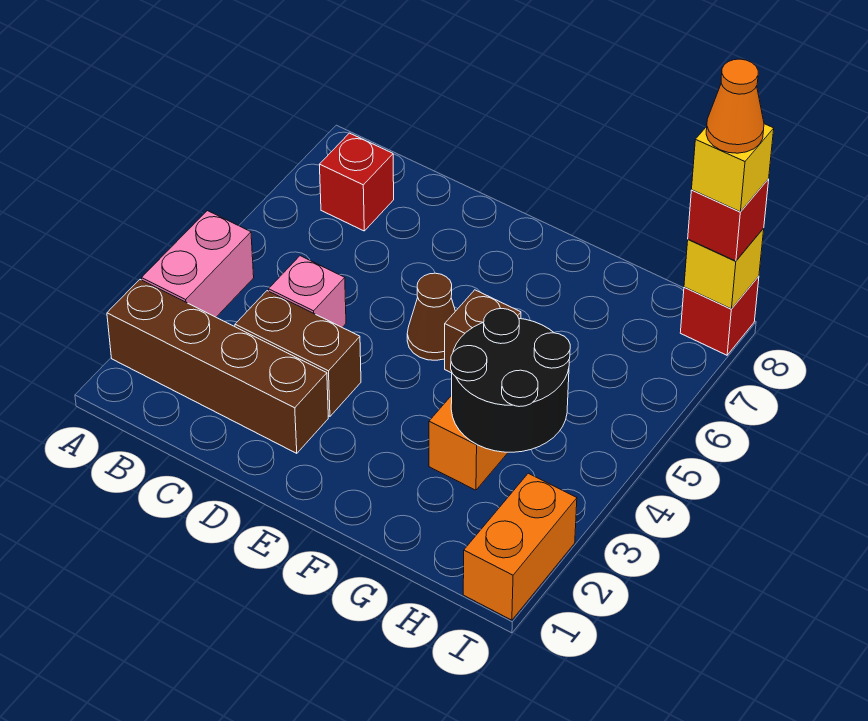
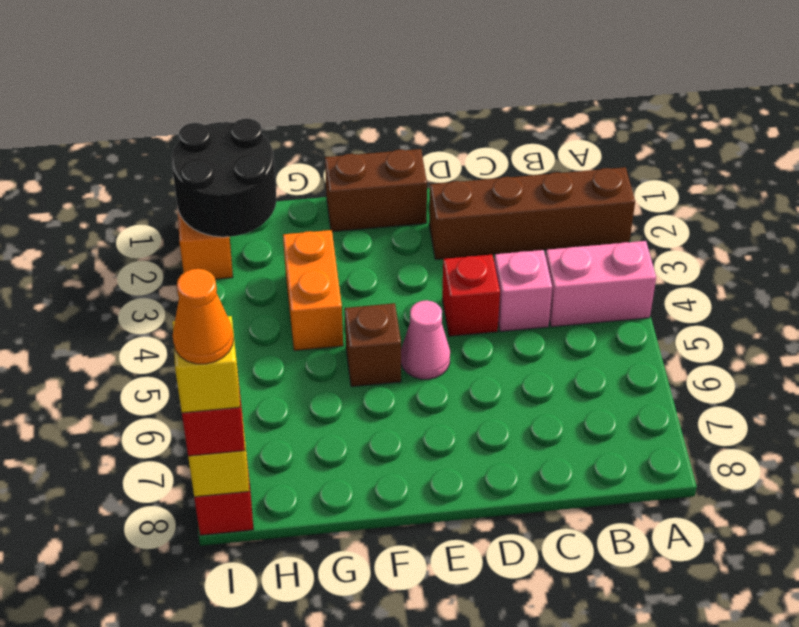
pink brick A3:A4 level 1 -> pink brick A4:B4 level 1
red brick B7 level 1 -> red brick D4 level 1
brown brick C3:D3 level 1 -> brown brick E1:F1 level 1
brown cone E5 level 1 -> pink cone E5 level 1
black round brick G3:H4 level 2 -> black round brick H1:I2 level 2

